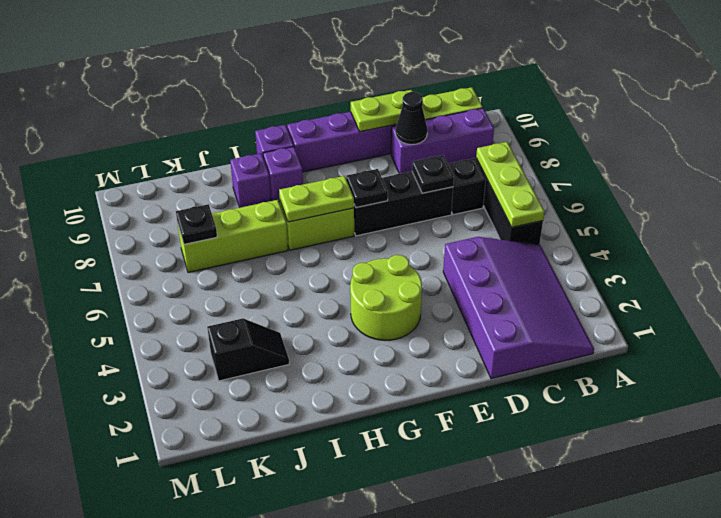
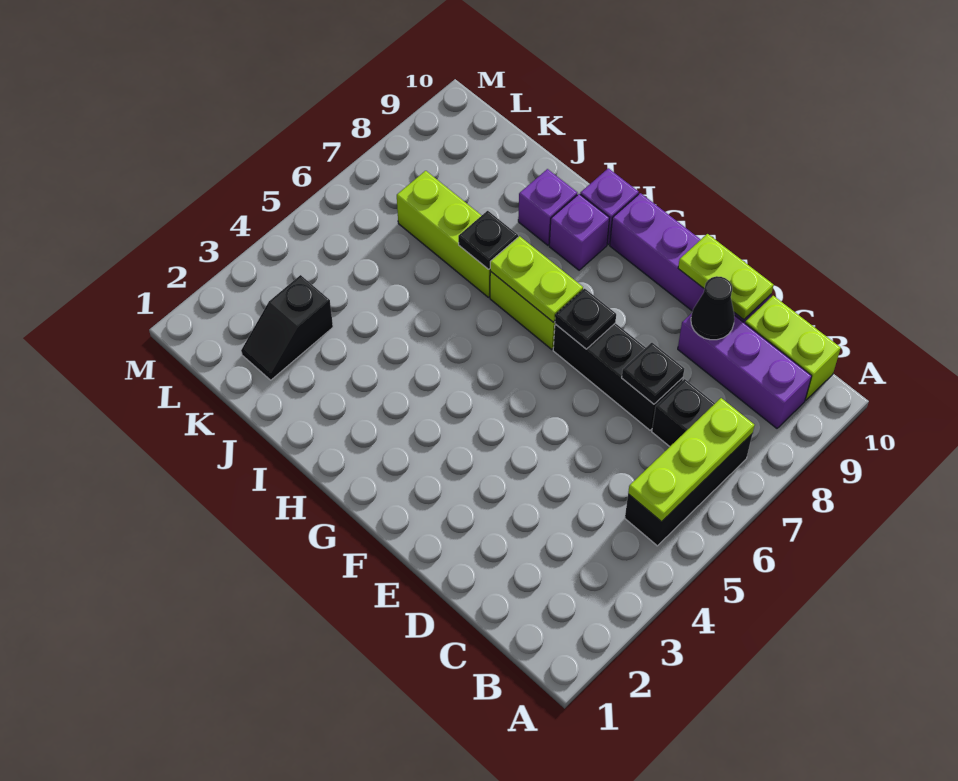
purple slope B1:D4 level 1 top D -> none
lime round brick F3:G4 level 1 -> none
black slope J3:K3 level 1 top K -> black slope K2:K3 level 1 top 3
black plate K7 level 2 -> black plate I7 level 2

